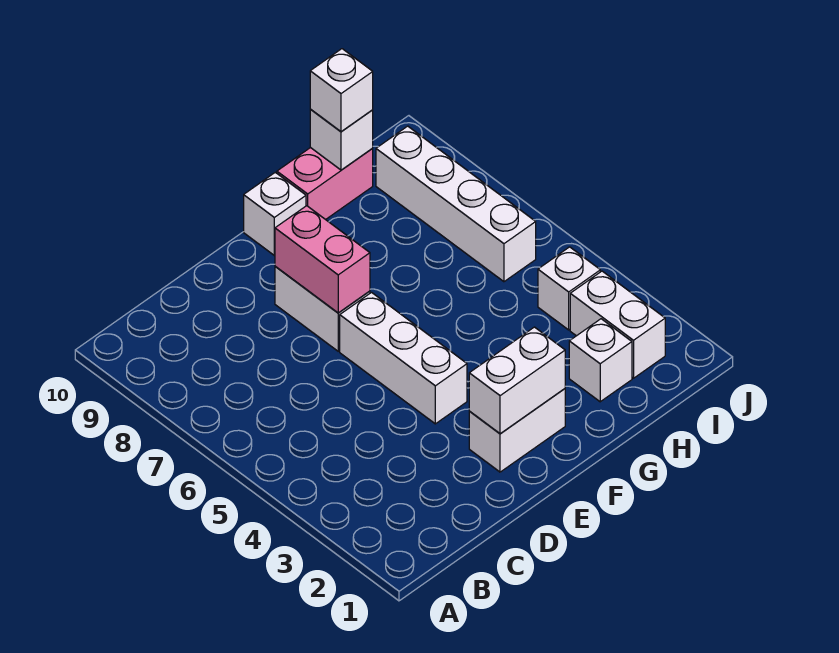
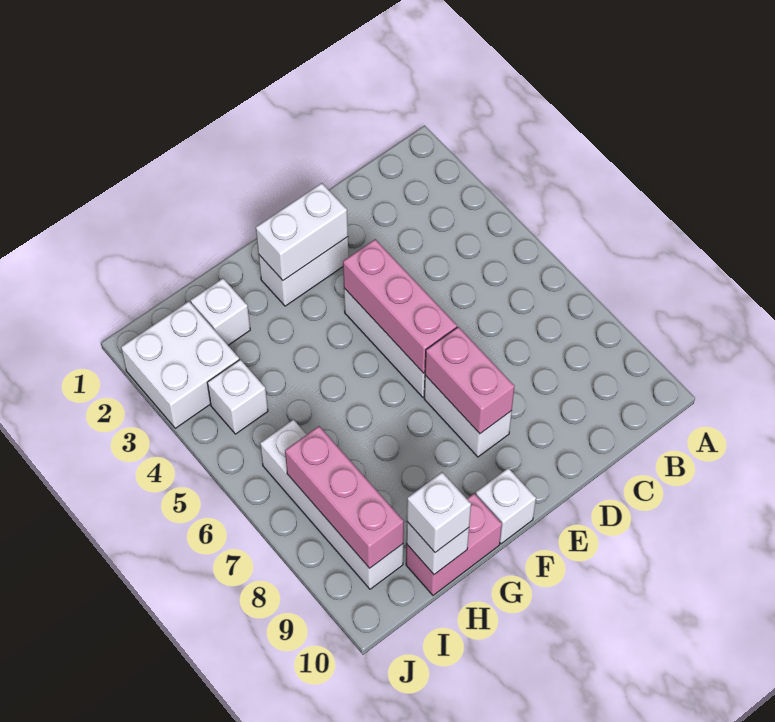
none -> pink brick E4:E6 level 2
white brick I2:I3 level 1 -> white brick I2:J3 level 1
none -> pink brick I7:I9 level 2

